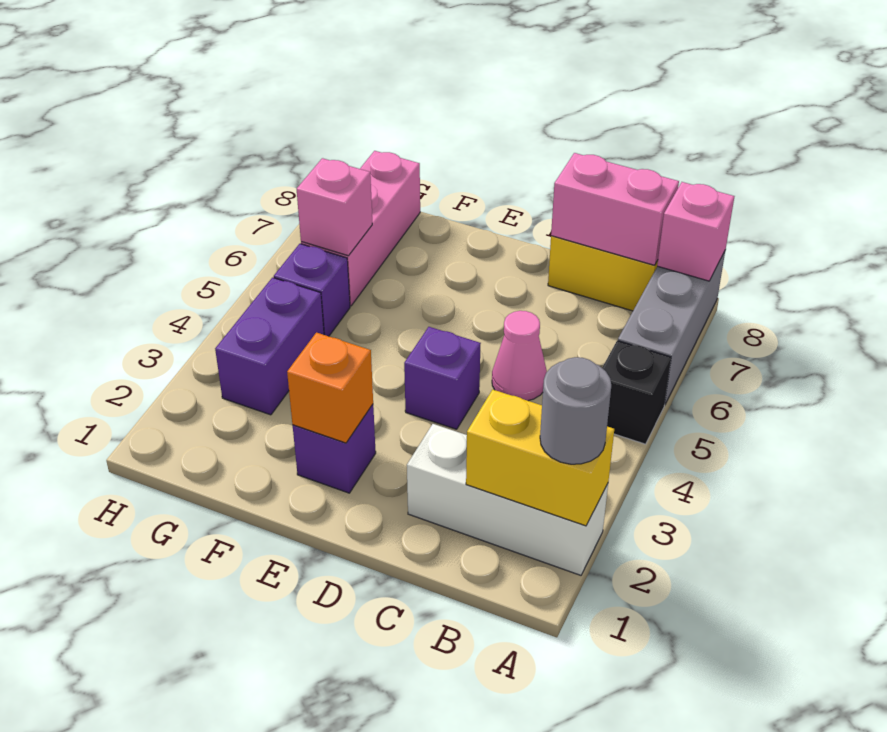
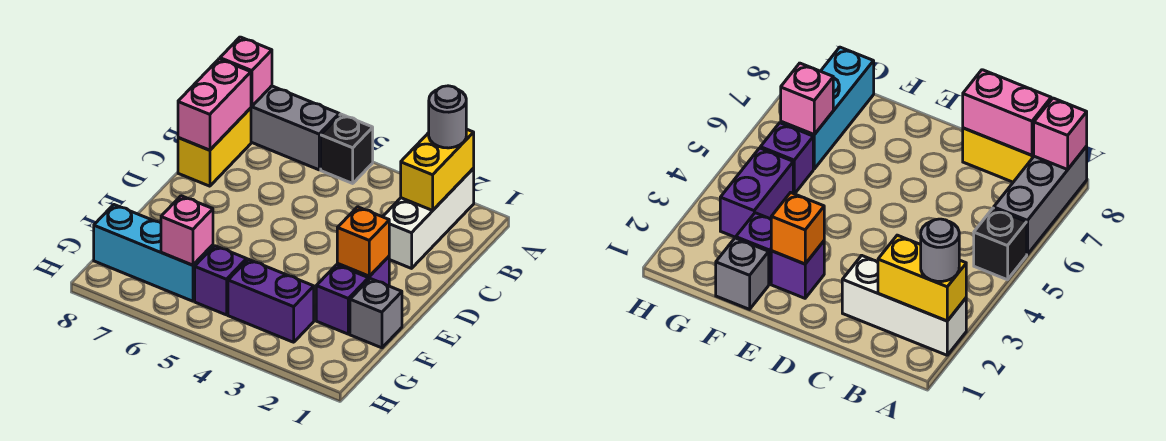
pink cone C5 level 1 -> none
purple brick D4 level 1 -> purple brick F2 level 1
none -> grey brick F1 level 1
pink brick G6:G8 level 1 -> cyan brick G6:G8 level 1

